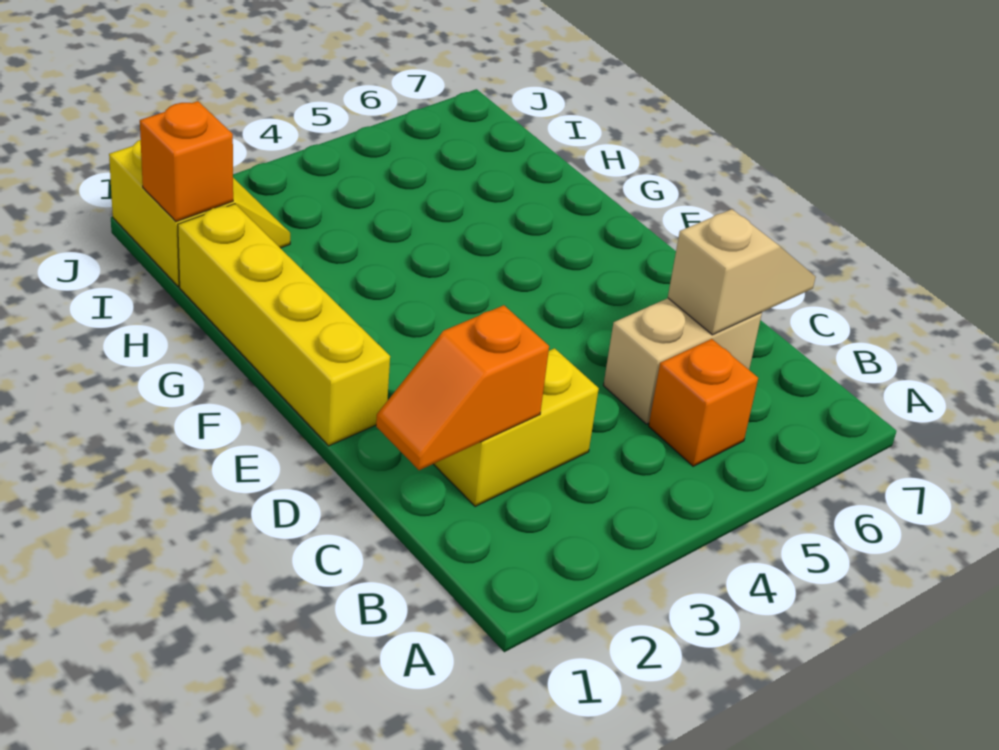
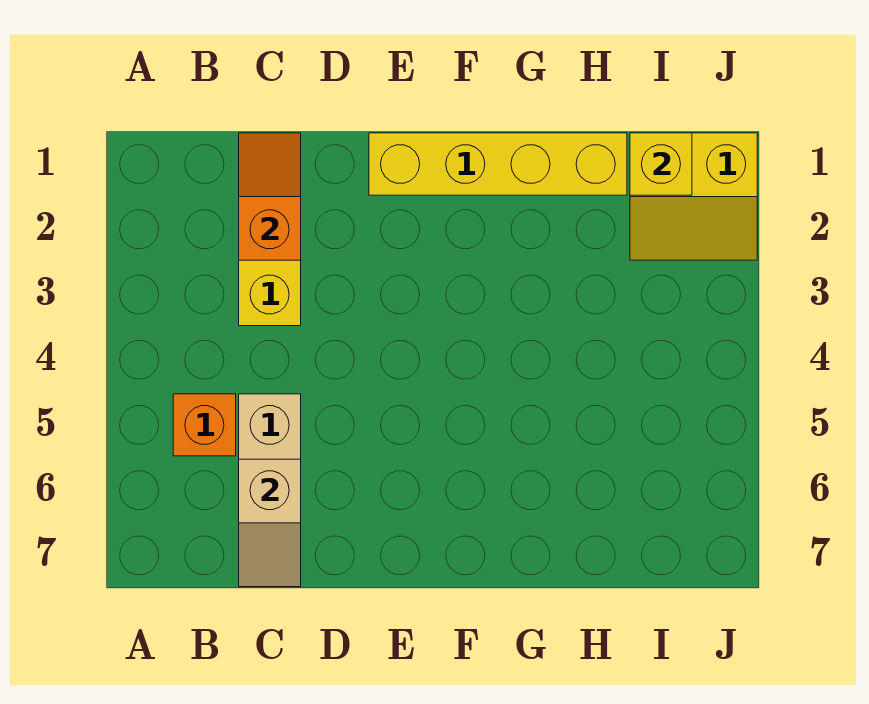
orange brick I1 level 2 -> yellow brick I1 level 2

